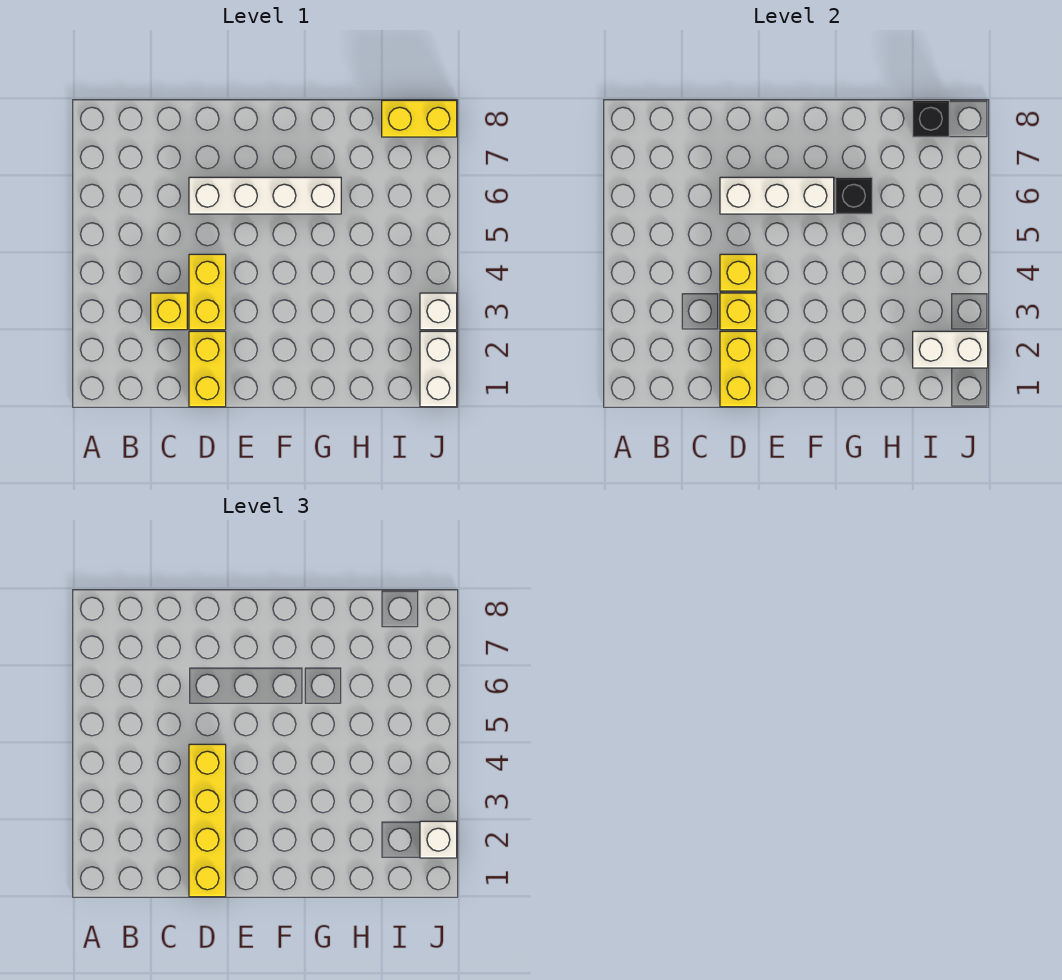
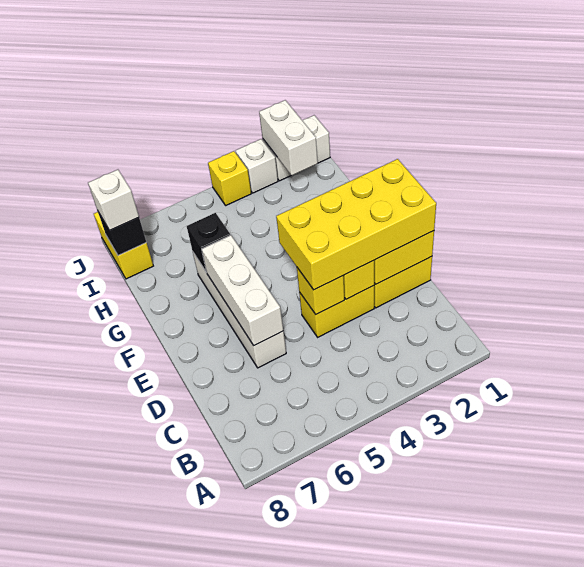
yellow brick C3 level 1 -> yellow brick J4 level 1
yellow brick D1:D4 level 3 -> yellow brick D1:E4 level 3
white brick J2 level 3 -> white brick I8 level 3

